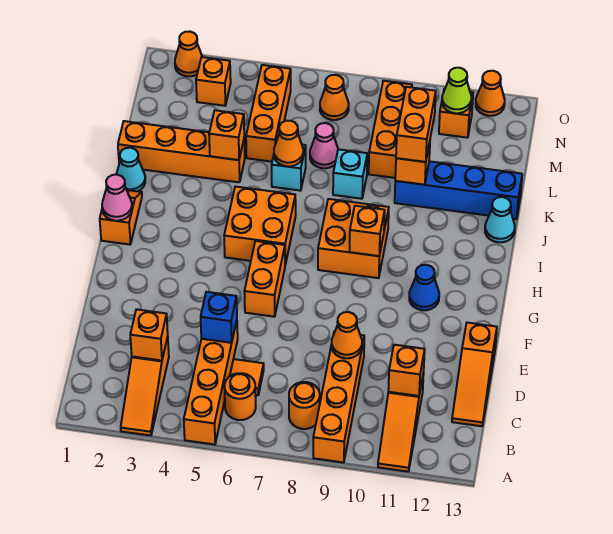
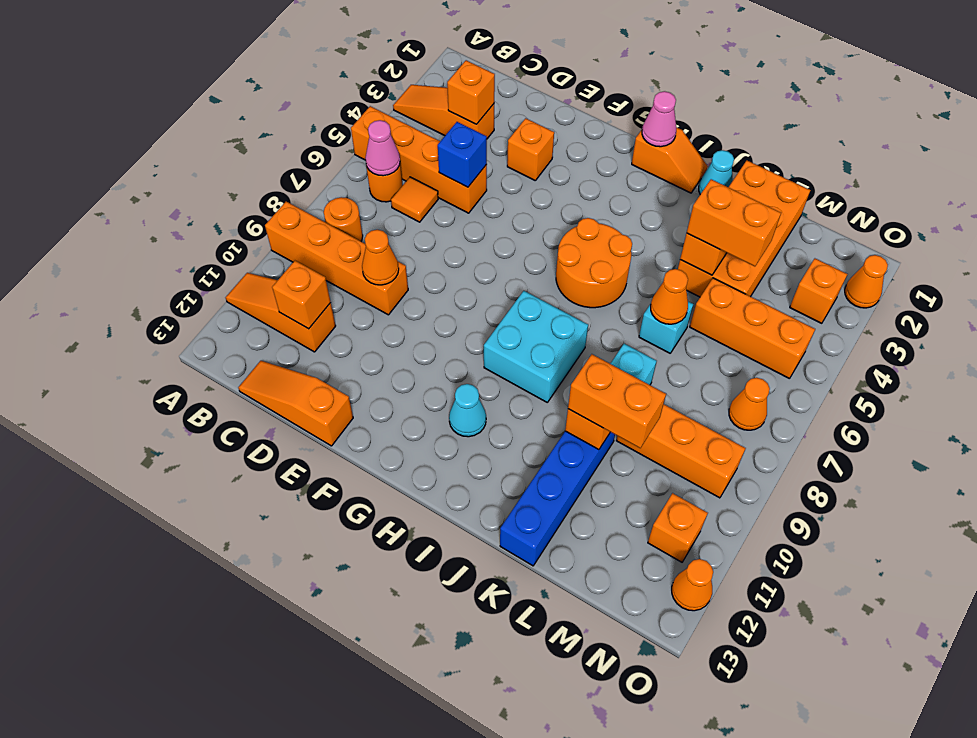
orange brick F6:G6 level 1 -> orange brick K4:L4 level 3
blue cone G11 level 1 -> none
orange brick H5:I6 level 1 -> orange round brick H5:I6 level 1
orange brick H8:I9 level 1 -> cyan brick H8:I9 level 1
orange brick H9 level 2 -> orange brick E3 level 1
cyan cone J13 level 1 -> cyan cone H11 level 1
orange brick K1:K4 level 1 -> orange brick K1:L4 level 1
pink cone L7 level 1 -> pink cone B6 level 2
lime cone N11 level 2 -> none

